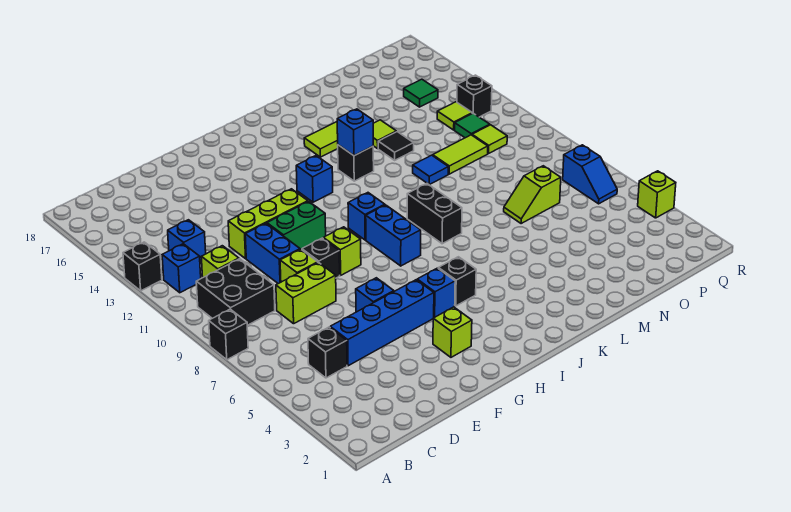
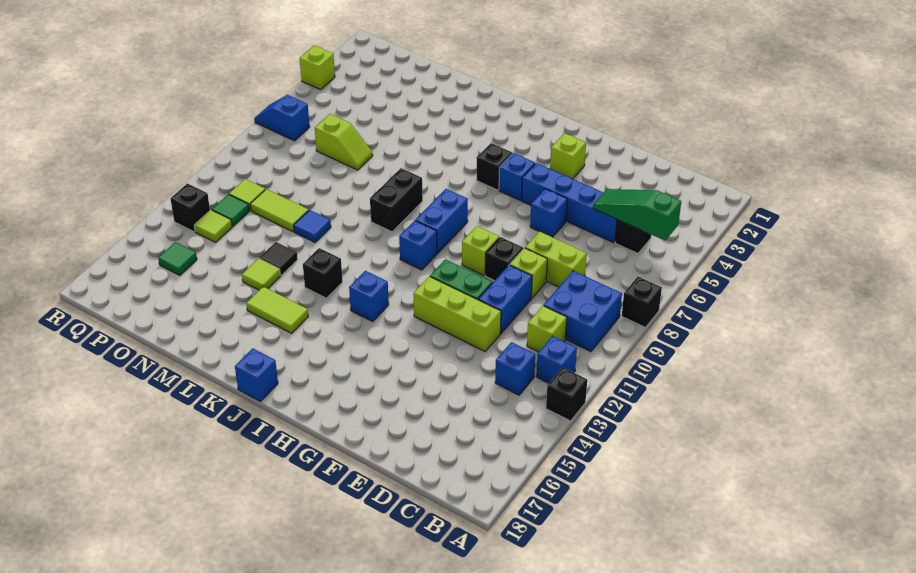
none -> green slope B5:D5 level 2 top B
black brick B9:C10 level 1 -> blue brick B9:C10 level 1
blue brick K13 level 2 -> blue brick J18 level 1
blue slope Q6:Q7 level 1 top 7 -> blue slope Q7:R7 level 1 top Q

